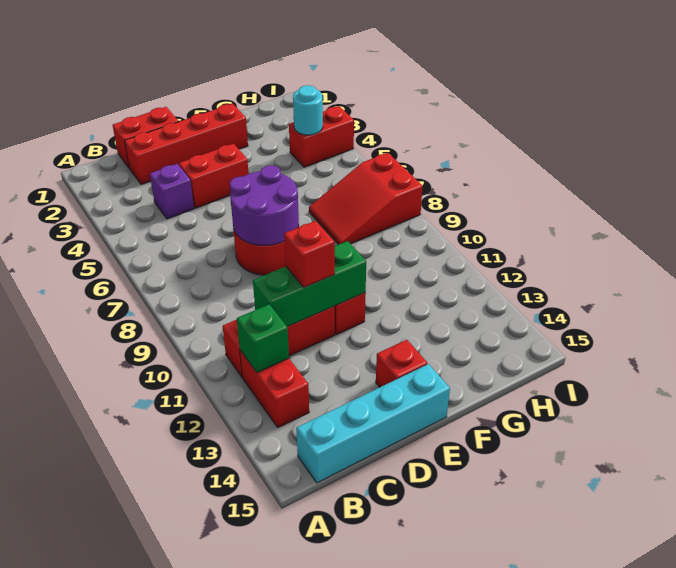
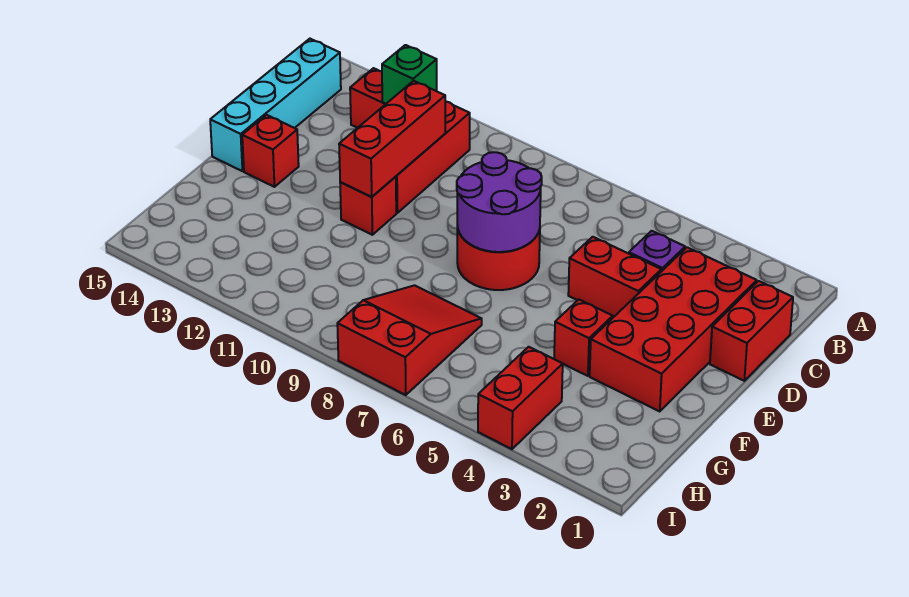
red brick C2:F2 level 1 -> red brick C2:F3 level 1
green brick C11:E11 level 2 -> red brick C11:E11 level 2
red brick D4:E4 level 1 -> red brick D4:D5 level 1
red brick D11 level 3 -> red brick F4 level 1
cyan round brick H4 level 2 -> none

